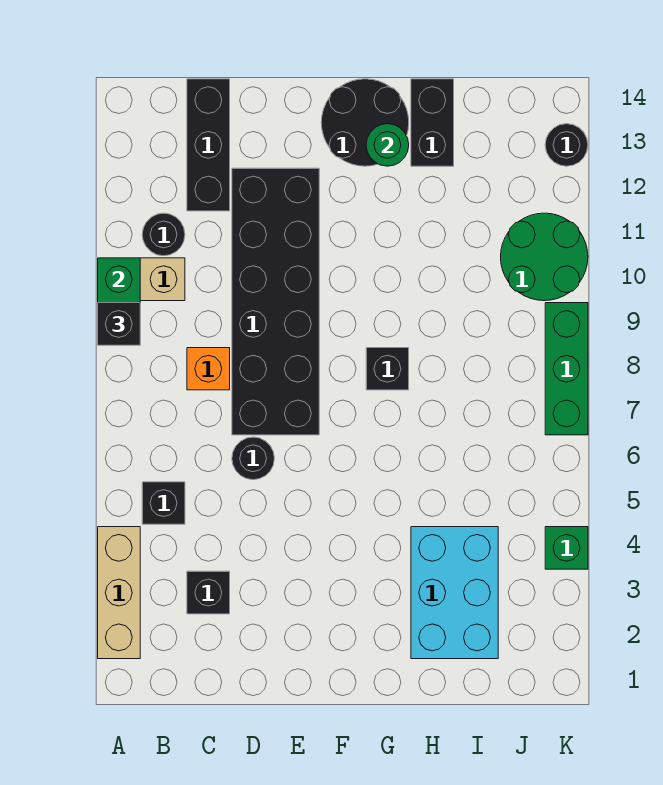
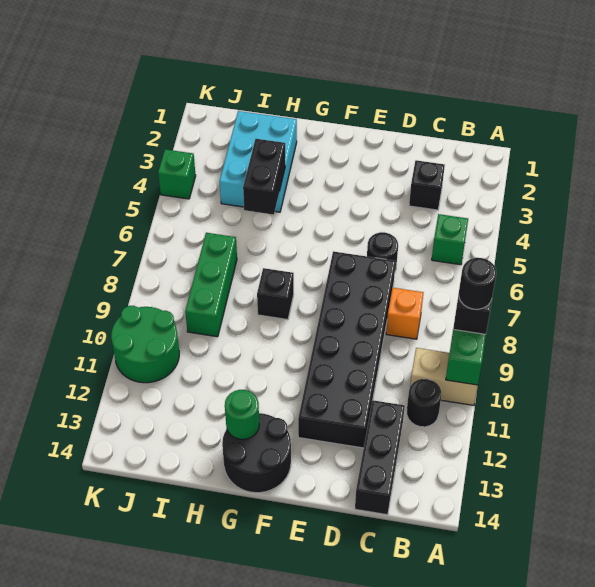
tan brick A2:A4 level 1 -> none
black brick B5 level 1 -> green brick B5 level 1
black brick H13:H14 level 1 -> black brick H4:H5 level 2
green brick K7:K9 level 1 -> green brick I7:I9 level 1
black round brick K13 level 1 -> black round brick A9 level 4

